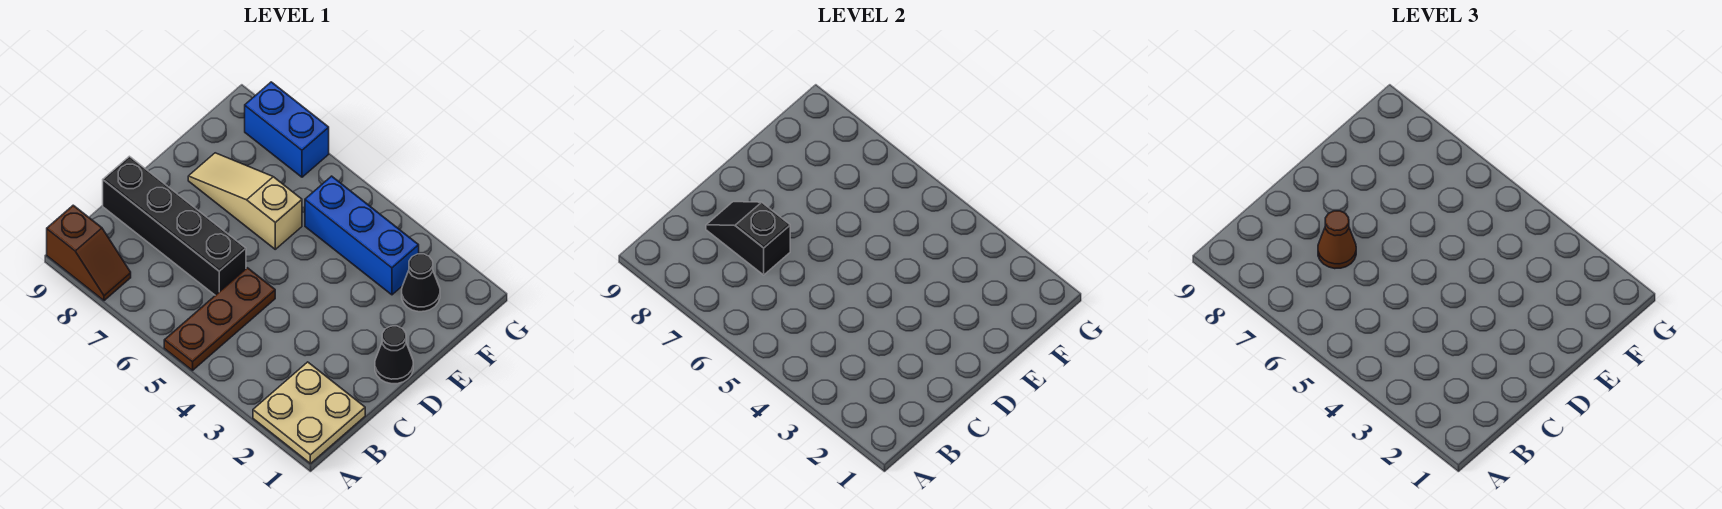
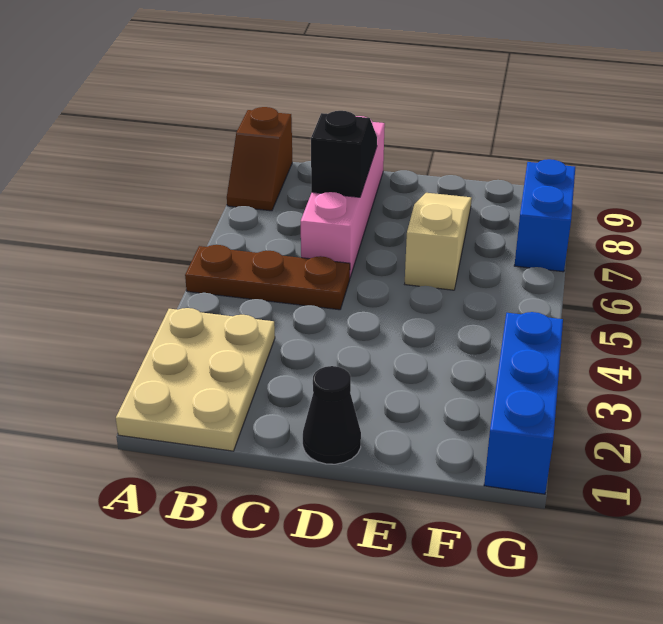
tan plate A1:B2 level 1 -> tan plate A1:B3 level 1
black brick C6:C9 level 1 -> pink brick C6:C9 level 1
brown cone C7 level 3 -> none
black cone F2 level 1 -> none
blue brick F3:F5 level 1 -> blue brick G1:G3 level 1

